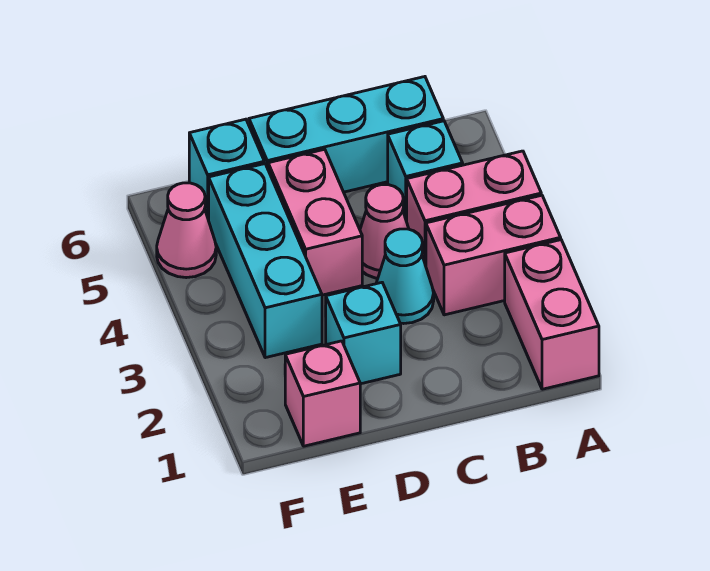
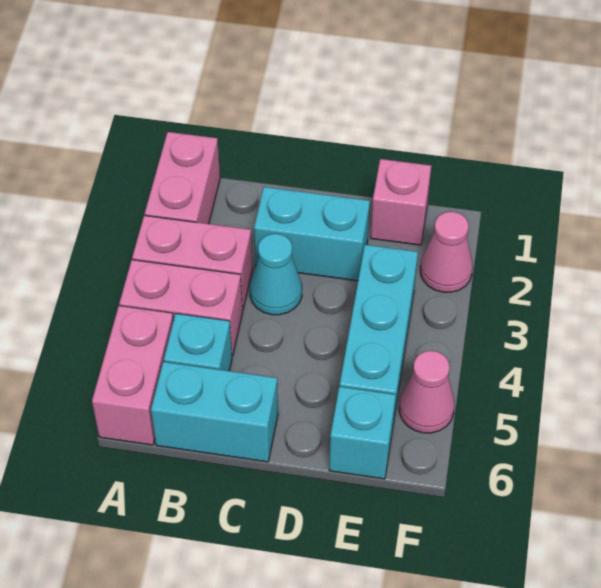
cyan brick B6:D6 level 1 -> cyan brick B6:C6 level 1
pink cone C4 level 1 -> pink cone F2 level 1
cyan brick D2 level 1 -> cyan brick C2:D2 level 1
pink brick D4:D5 level 1 -> pink brick A5:A6 level 1

